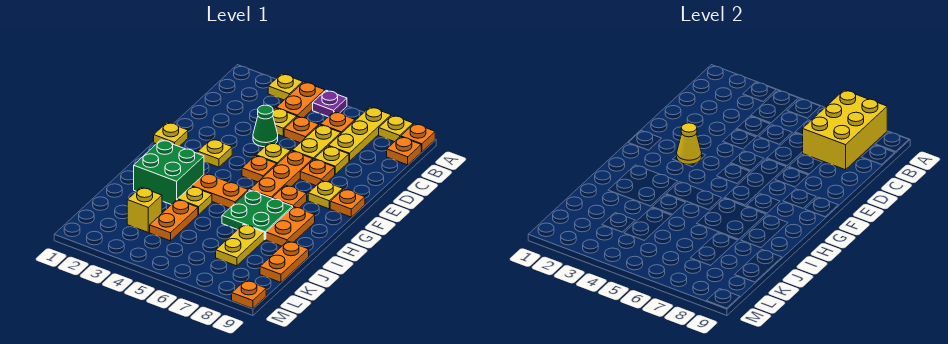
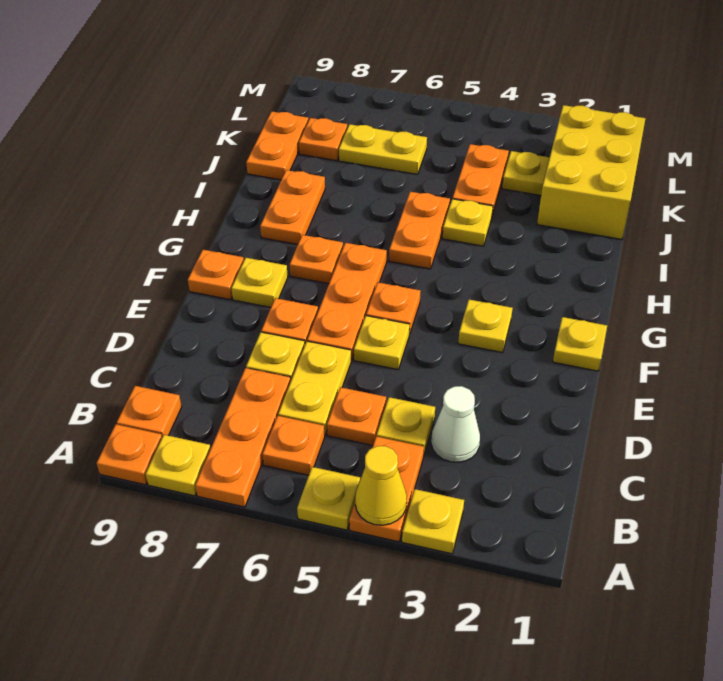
purple plate A5 level 1 -> yellow plate A5 level 1
yellow plate A7:C7 level 1 -> orange plate A7:C7 level 1
yellow brick A7:C8 level 2 -> yellow brick J1:L2 level 1
none -> white cone C3 level 1
green cone D4 level 1 -> none
yellow cone F3 level 2 -> yellow cone A4 level 2
green brick H2:I3 level 1 -> none
orange plate H4:H5 level 1 -> orange plate H5:I5 level 1
green plate H6:I7 level 1 -> none
yellow plate J7:K7 level 1 -> yellow plate K6:K7 level 1
yellow brick K3 level 1 -> yellow plate K3 level 1
orange plate M9 level 1 -> orange plate K8 level 1

